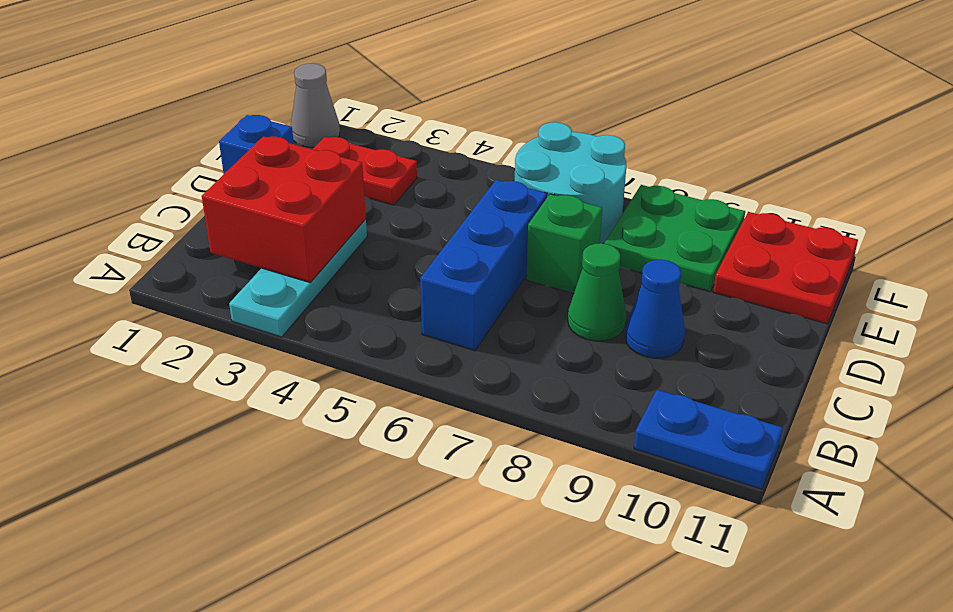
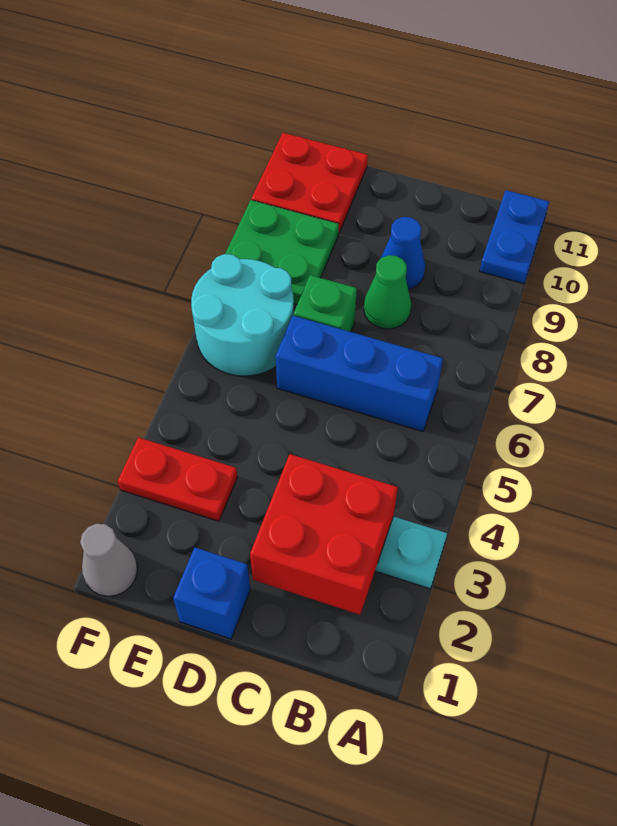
red plate E2:E3 level 1 -> red plate E3:F3 level 1

